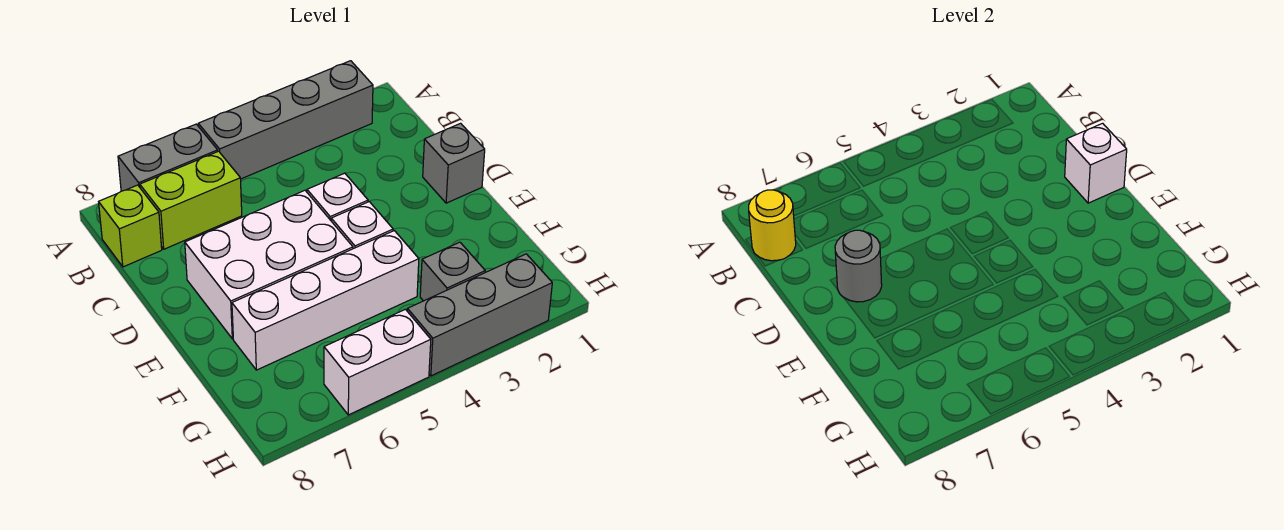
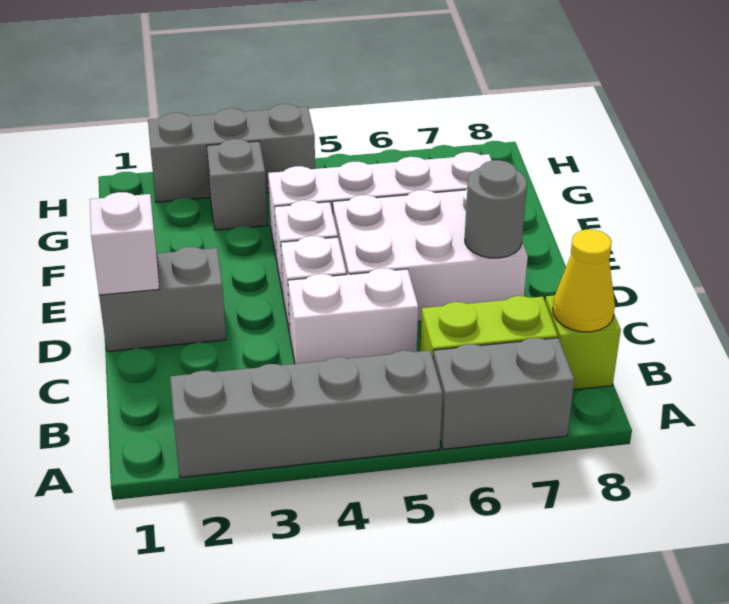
yellow round brick B8 level 2 -> yellow cone B8 level 2
grey brick D1 level 1 -> grey brick D1:D2 level 1
white brick H5:H6 level 1 -> white brick C4:C5 level 1

